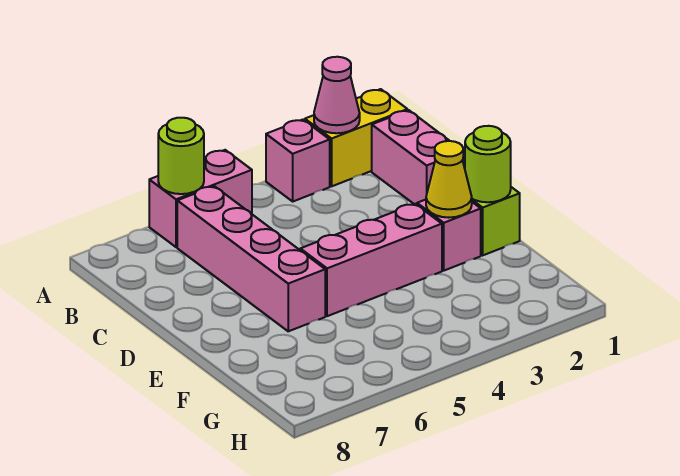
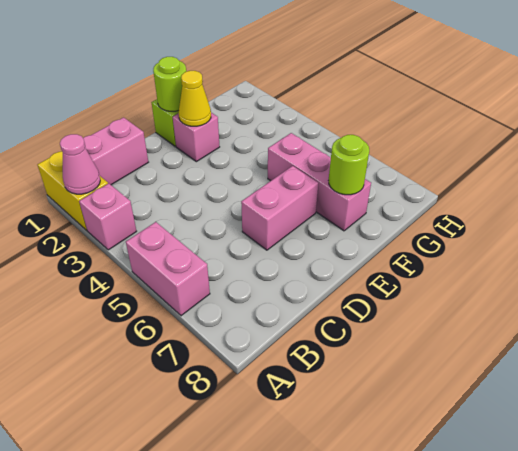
lime round brick A6 level 2 -> lime round brick F7 level 2
pink brick B6:E6 level 1 -> pink brick D6:E6 level 1
pink brick E3:E5 level 1 -> pink brick F5:F7 level 1

